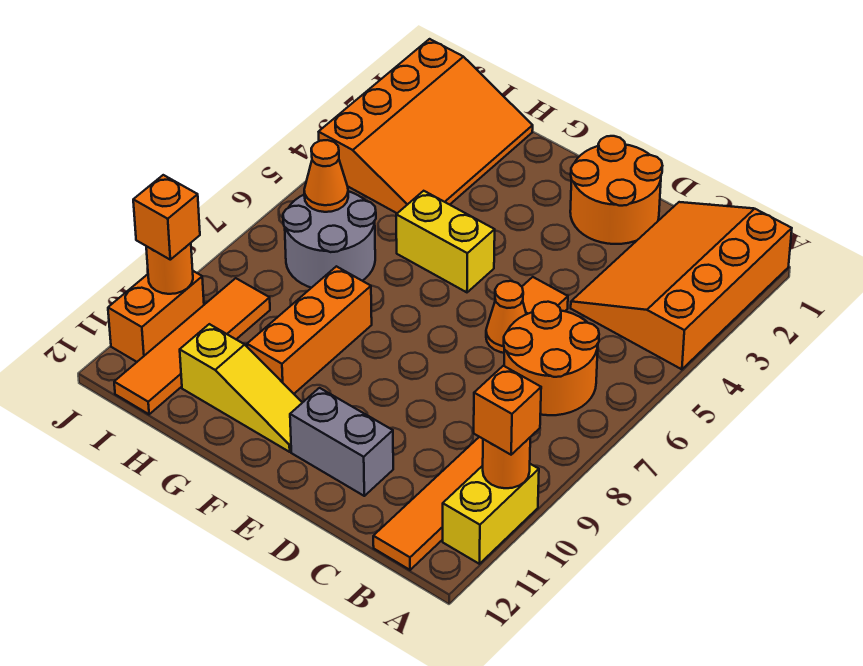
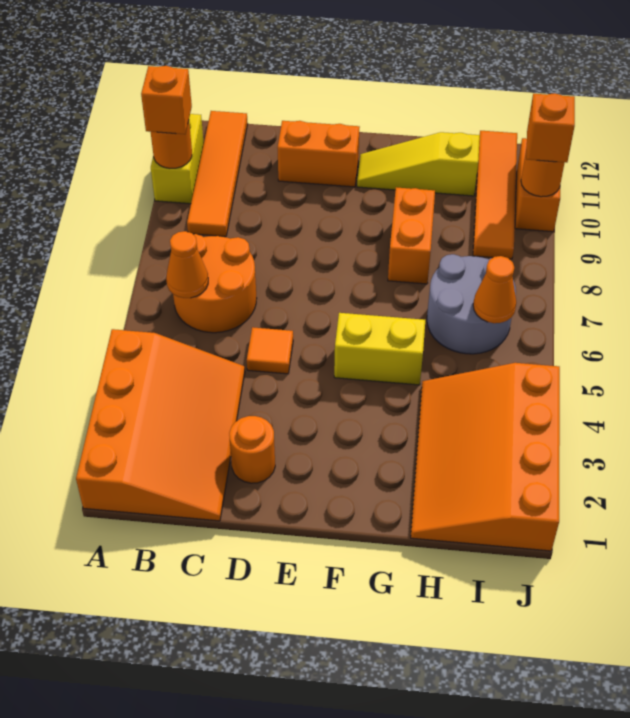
orange round brick D1:E2 level 1 -> orange round brick D2 level 1
orange cone D6 level 1 -> orange cone B6 level 2
grey brick D11:E11 level 1 -> orange brick D11:E11 level 1
orange brick G8:G10 level 1 -> orange brick G8:G9 level 1

